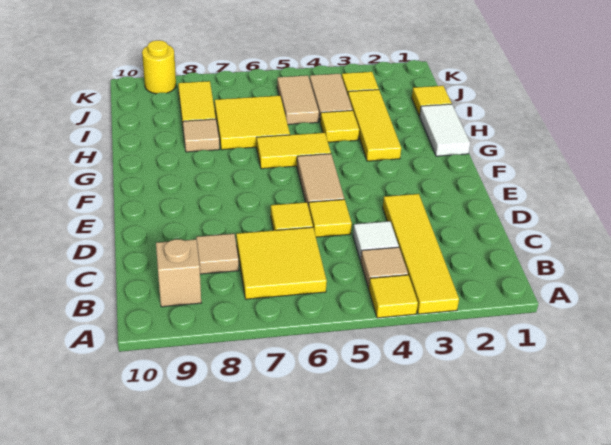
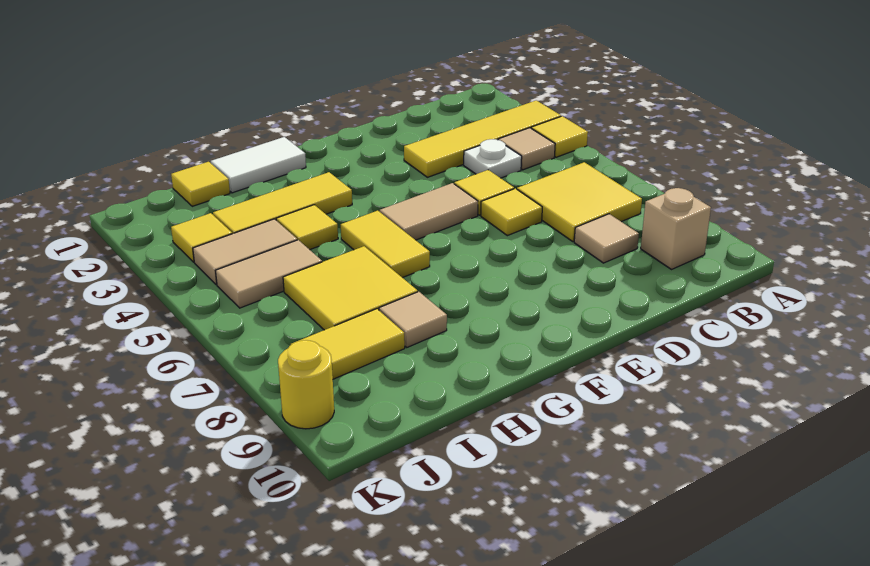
white tile C4 level 1 -> white plate C4 level 1

